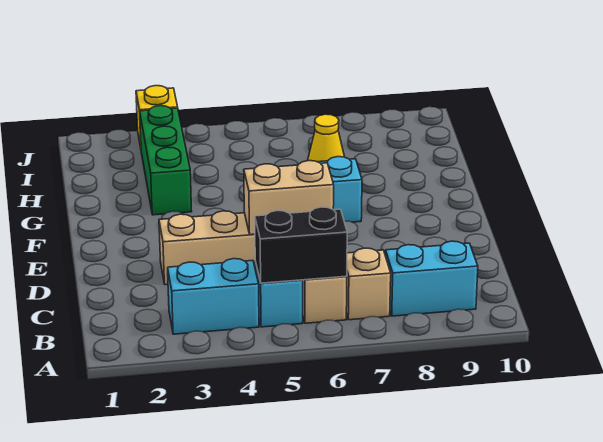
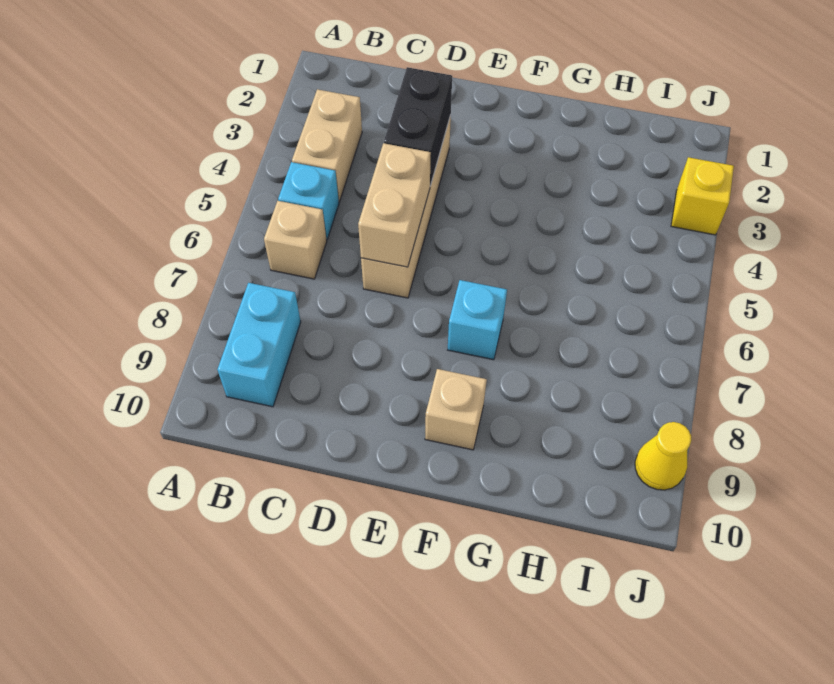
cyan brick B3:B4 level 1 -> tan brick B3:B4 level 1
black brick B5:B6 level 2 -> black brick D3:D4 level 2
tan brick B7 level 1 -> tan brick F9 level 1
green brick G3:I3 level 1 -> none
yellow cone H7 level 1 -> yellow cone J9 level 1

